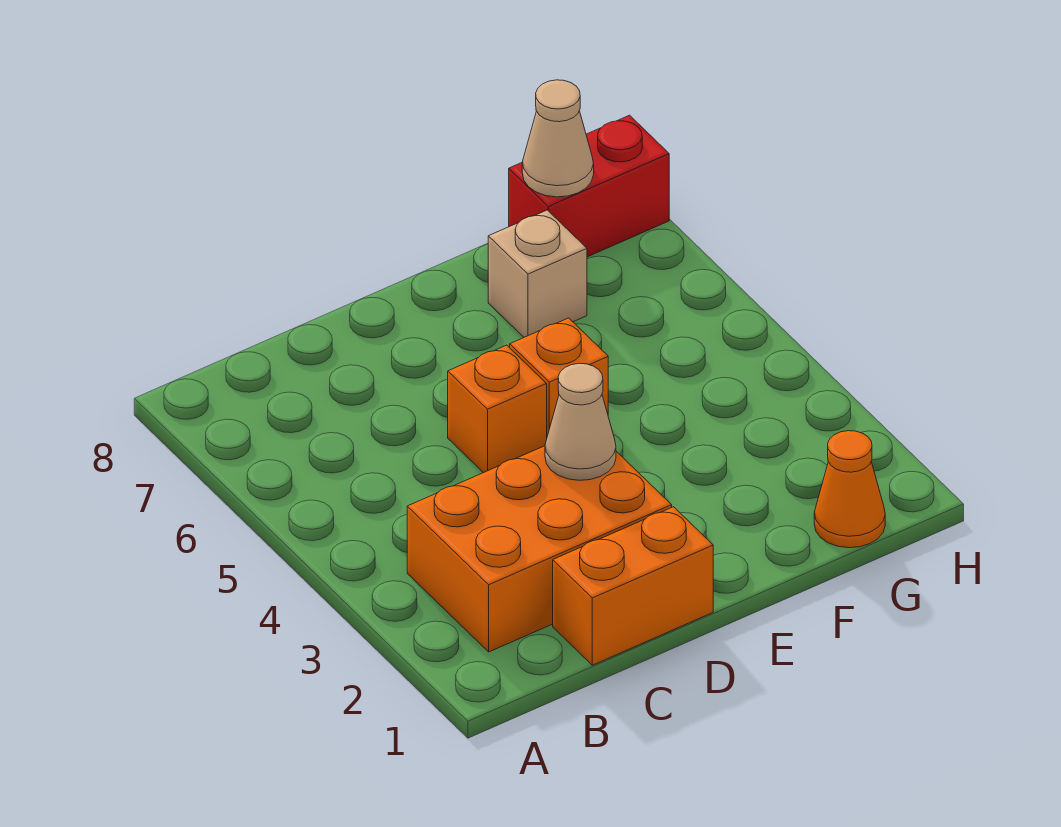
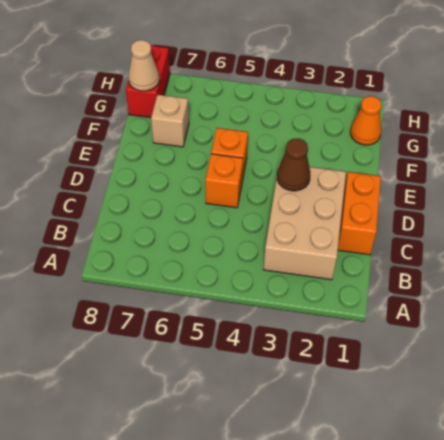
orange brick B2:D3 level 1 -> tan brick B2:D3 level 1
tan cone D3 level 2 -> brown cone D3 level 2

